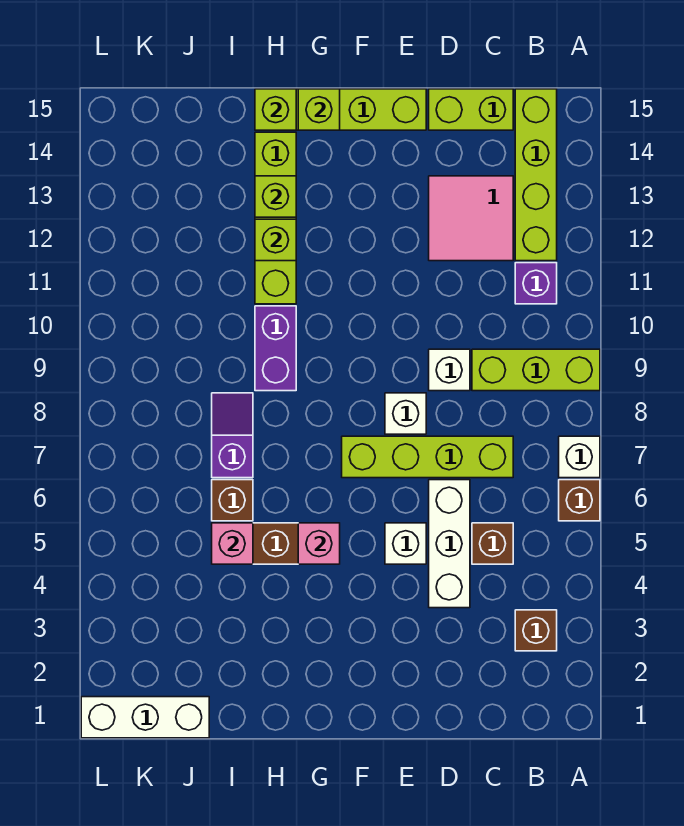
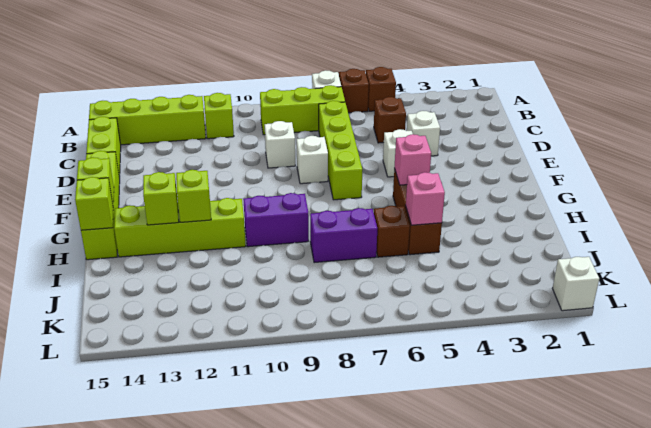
lime brick A9:C9 level 1 -> lime brick B7:B9 level 1
brown brick B3 level 1 -> brown brick A5 level 1
purple brick B11 level 1 -> lime brick B11 level 1
pink tile C12:D13 level 1 -> none
white brick D4:D6 level 1 -> white brick D4 level 1
purple slope I7:I8 level 1 top 7 -> purple brick I7:I8 level 1
white brick J1:L1 level 1 -> white brick L1 level 1

